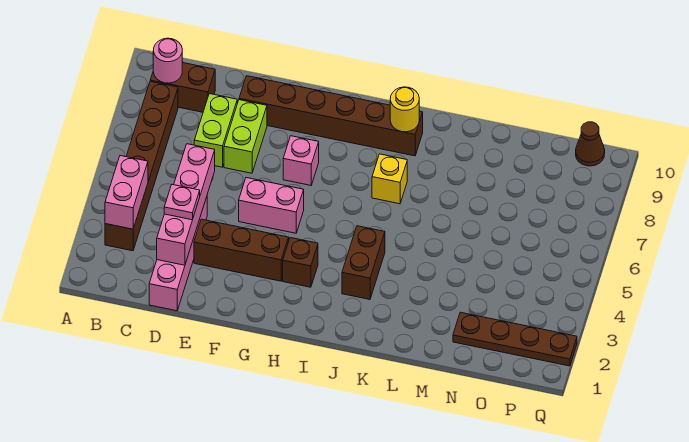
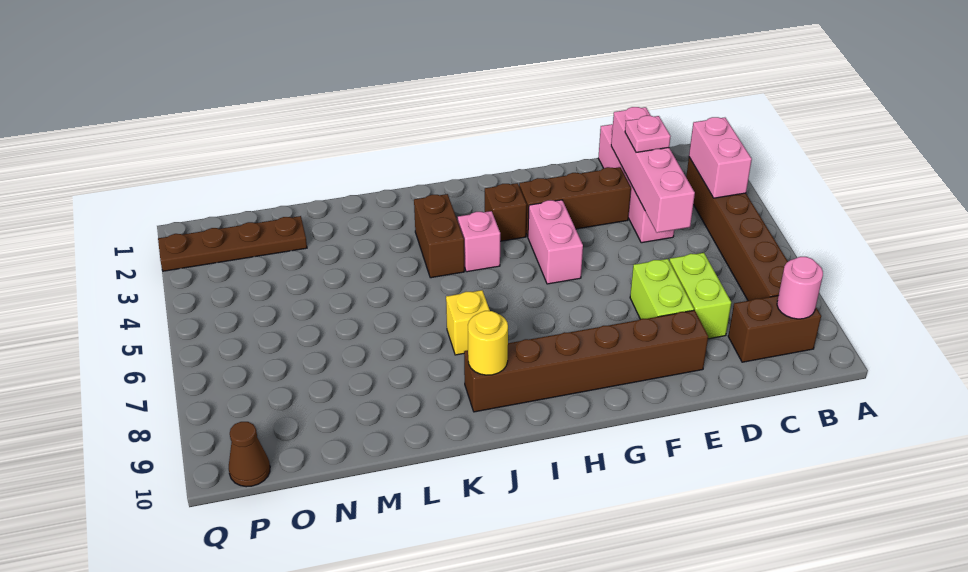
pink brick F5:G5 level 1 -> pink brick G4:G5 level 1
pink brick G7 level 1 -> pink brick I4 level 1

